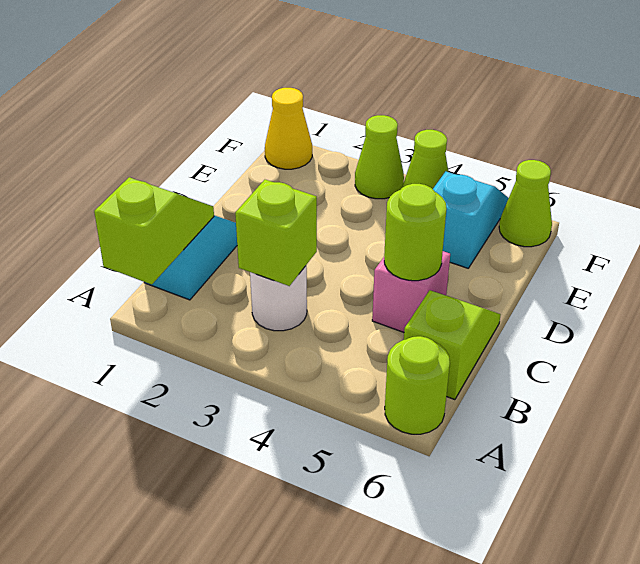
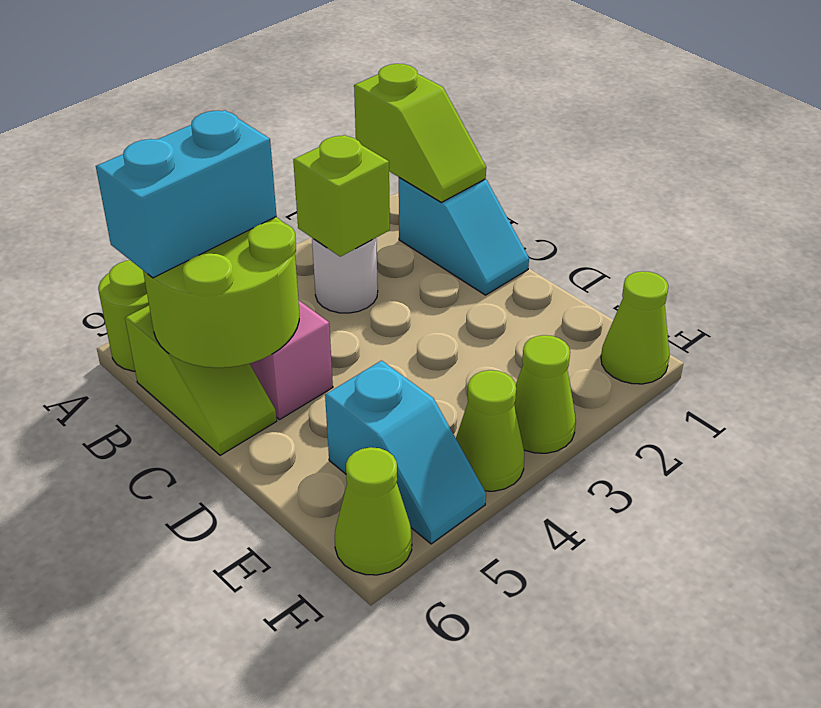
none -> cyan brick B5:B6 level 3
lime round brick C5 level 2 -> lime round brick B5:C6 level 2
yellow cone F1 level 1 -> lime cone F1 level 1

